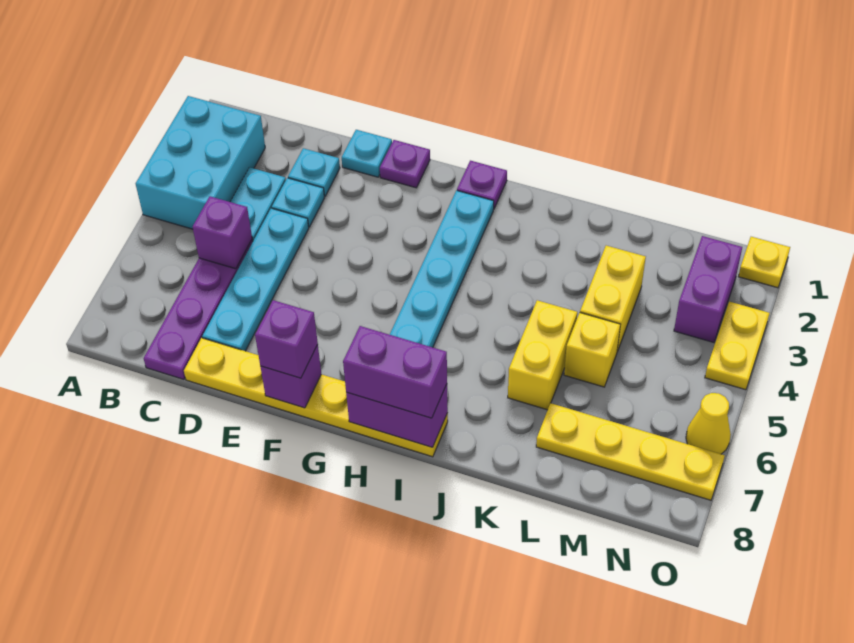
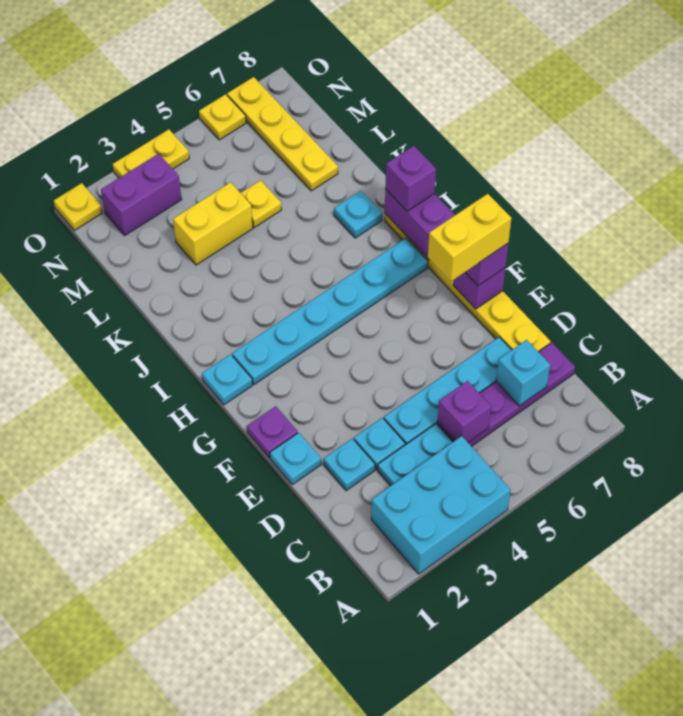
none -> cyan brick C7 level 2
purple plate H1 level 1 -> cyan plate H1 level 1
purple brick H8:I8 level 3 -> purple brick I8 level 3
none -> cyan plate J7 level 1
yellow brick K5:K6 level 1 -> yellow brick F7:F8 level 4
yellow brick L5 level 1 -> yellow plate L5 level 1
yellow cone O6 level 1 -> yellow plate O6 level 1

